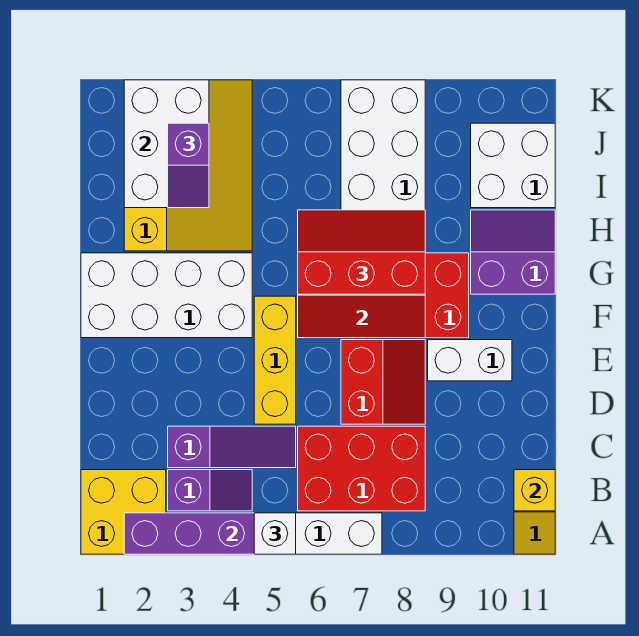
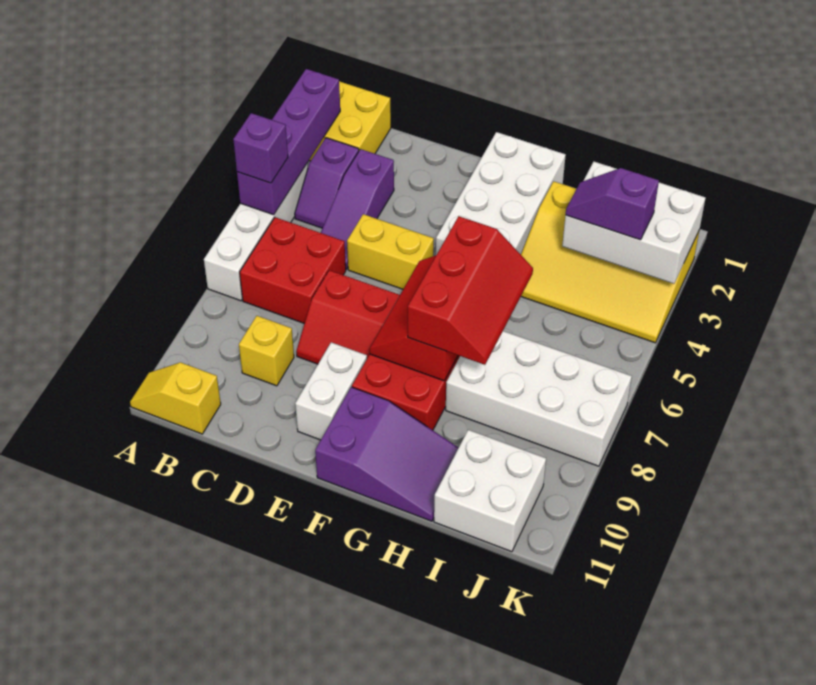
white brick A5 level 3 -> purple brick A5 level 3
red brick B6:C8 level 1 -> red brick B6:C7 level 1
yellow brick B11 level 2 -> yellow brick C9 level 1
yellow brick D5:F5 level 1 -> yellow brick D5:E5 level 1
purple slope G10:H11 level 1 top G -> purple slope F10:H11 level 1 top F

